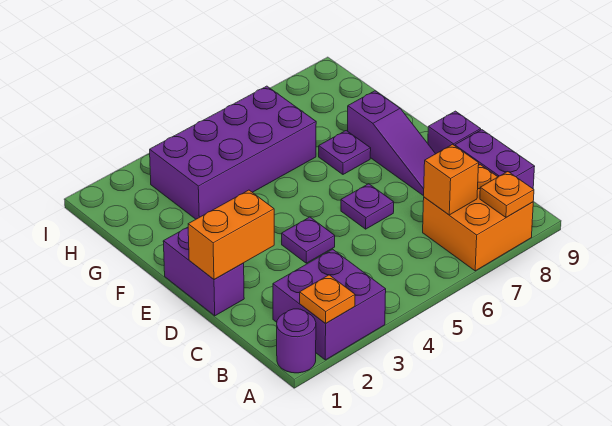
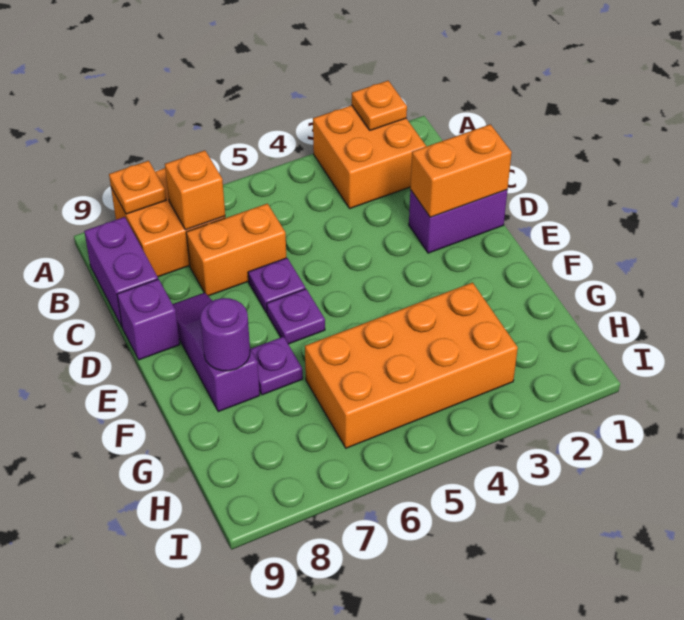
purple round brick A1 level 1 -> purple round brick F8 level 2
purple brick A2:B3 level 1 -> orange brick A2:B3 level 1
none -> orange brick C6:C7 level 1
purple brick D1:E1 level 1 -> purple brick D1:D2 level 1
purple plate D4 level 1 -> purple plate E6 level 1
purple brick G3:H6 level 1 -> orange brick G3:H6 level 1

